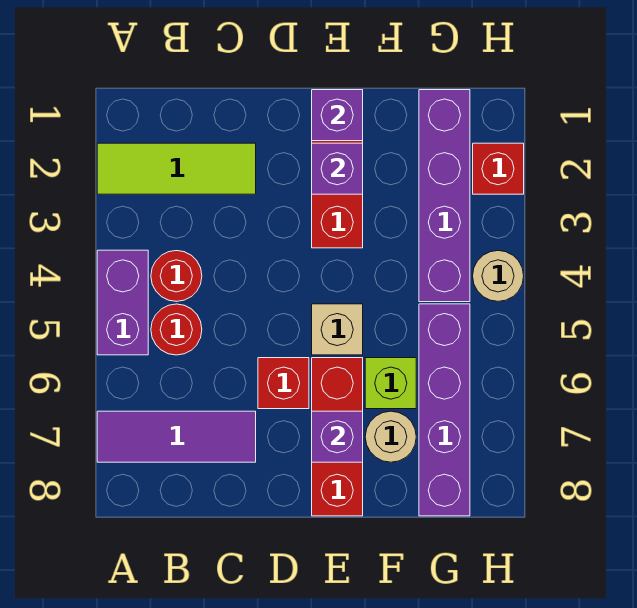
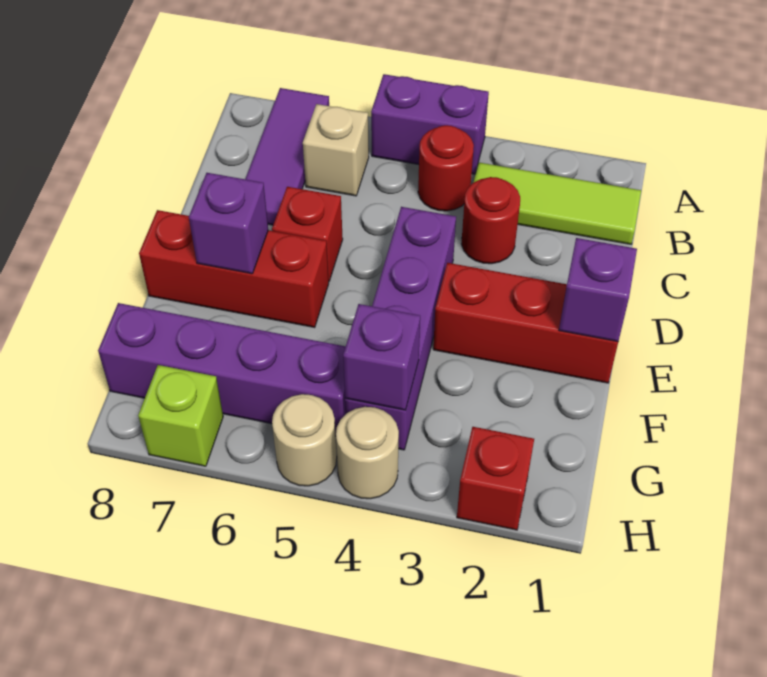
lime tile A2:C2 level 1 -> lime tile B1:B3 level 1
red round brick B5 level 1 -> red round brick C3 level 1
purple brick E2 level 2 -> purple brick G4 level 2
tan brick E5 level 1 -> tan brick B6 level 1
lime brick F6 level 1 -> lime brick H7 level 1
tan round brick F7 level 1 -> tan round brick H5 level 1
purple brick G1:G4 level 1 -> purple brick D4:G4 level 1

